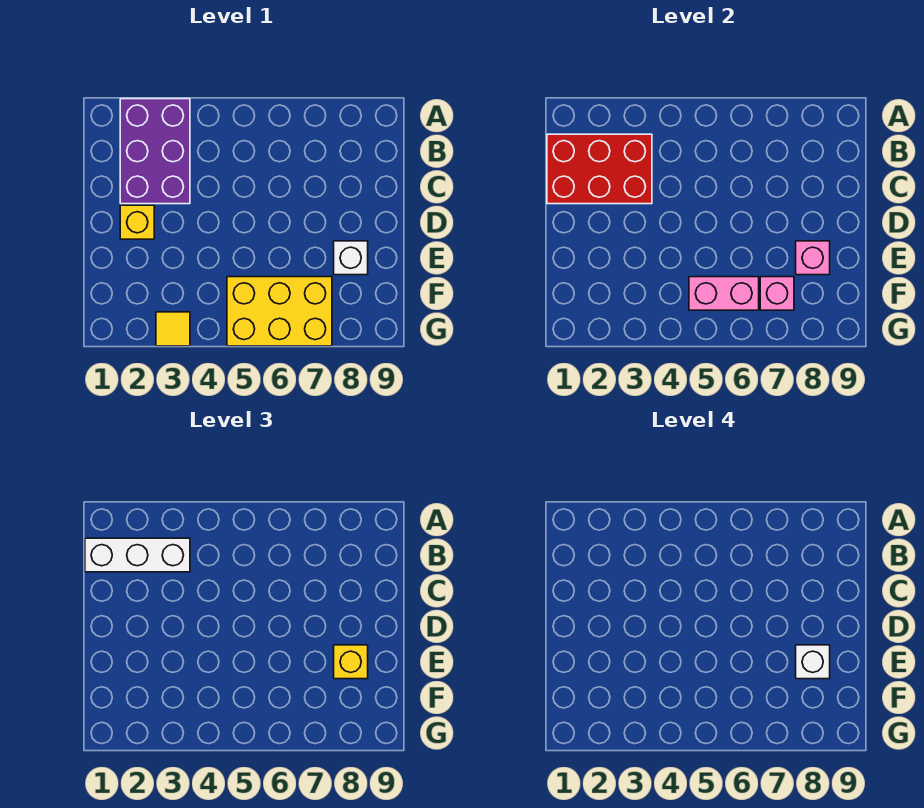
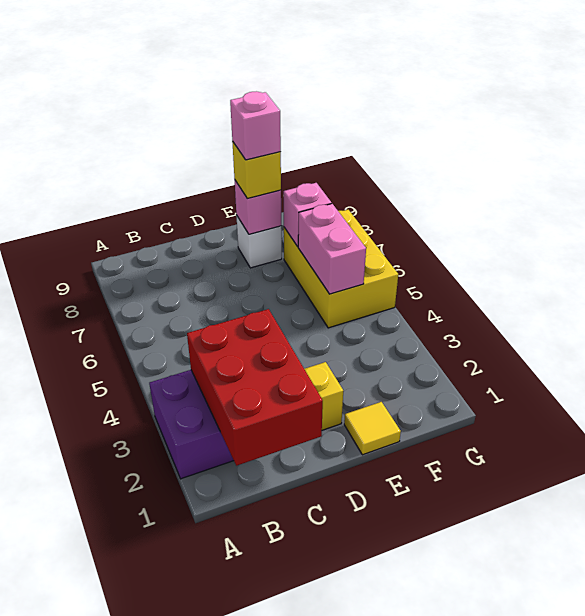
white brick B1:B3 level 3 -> none
white brick E8 level 4 -> pink brick E8 level 4
yellow tile G3 level 1 -> yellow tile E1 level 1

